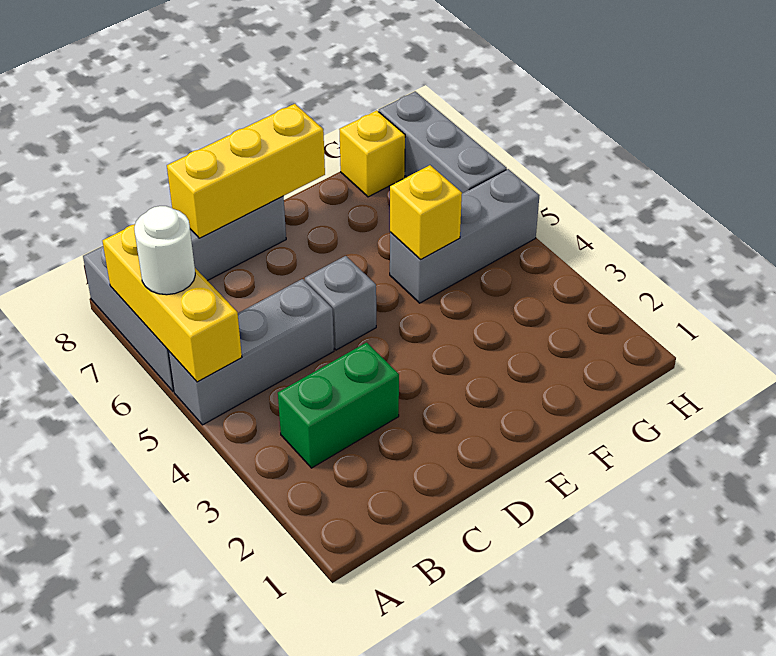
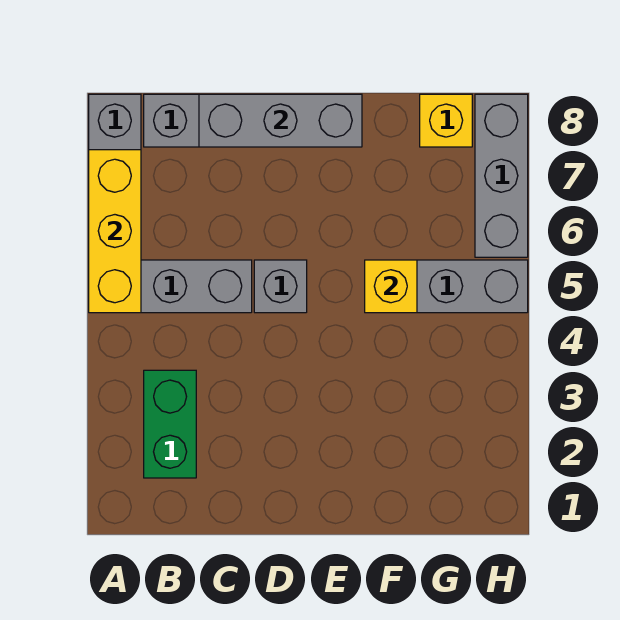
white round brick A6 level 3 -> none
green brick B3:C3 level 1 -> green brick B2:B3 level 1
yellow brick C8:E8 level 2 -> grey brick C8:E8 level 2

